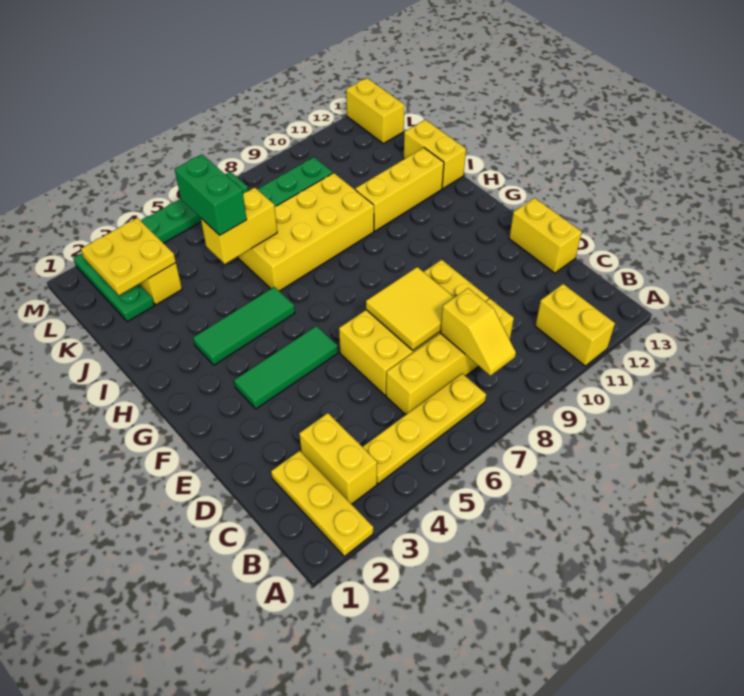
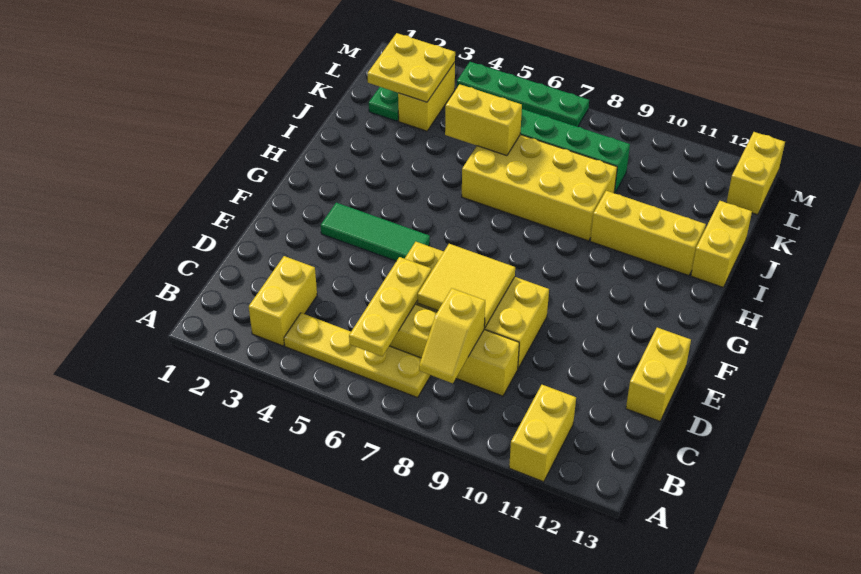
yellow plate A2:C2 level 1 -> yellow plate B6:D6 level 2
green tile H3:H5 level 1 -> none
green brick J5:K5 level 3 -> none

